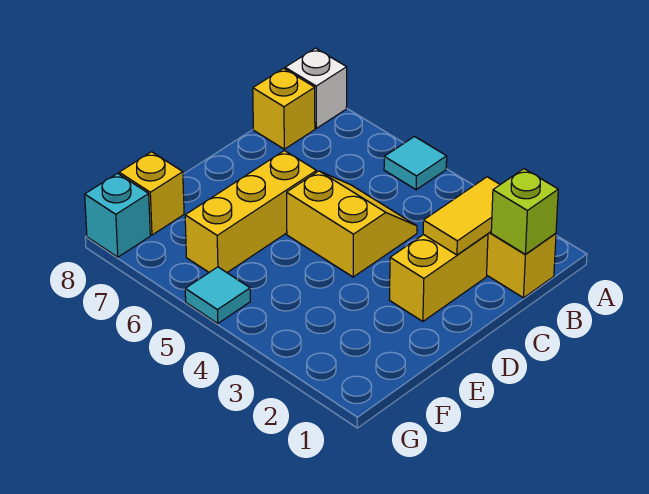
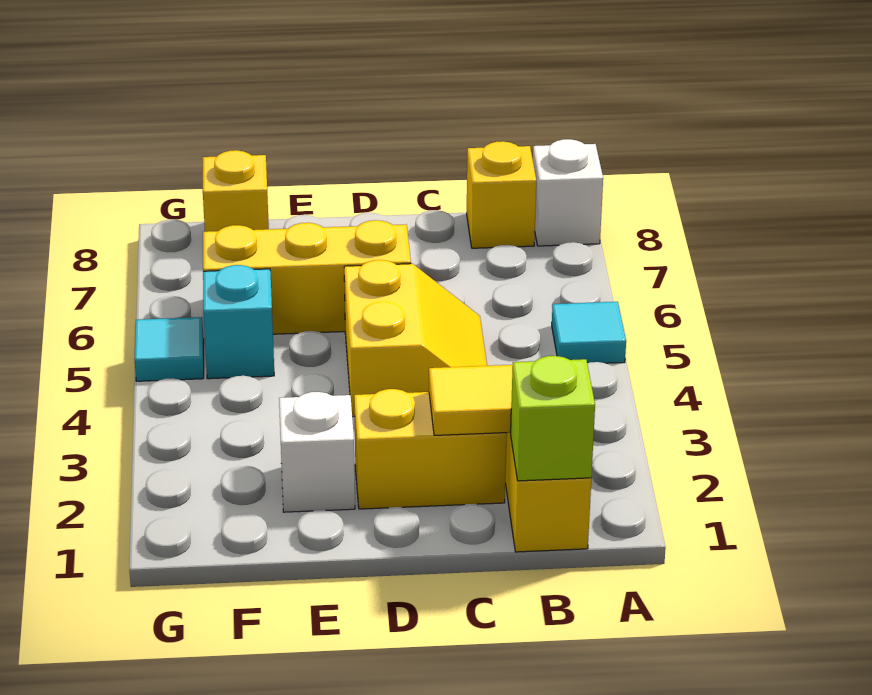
none -> white brick E2 level 1
cyan brick G8 level 1 -> cyan brick F5 level 1

